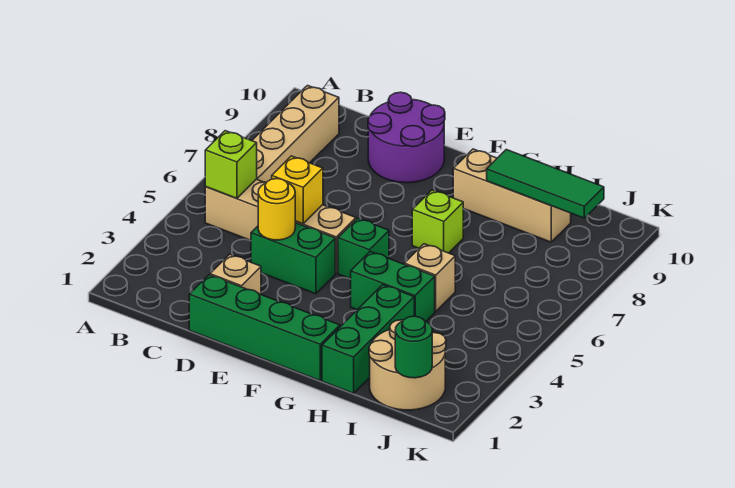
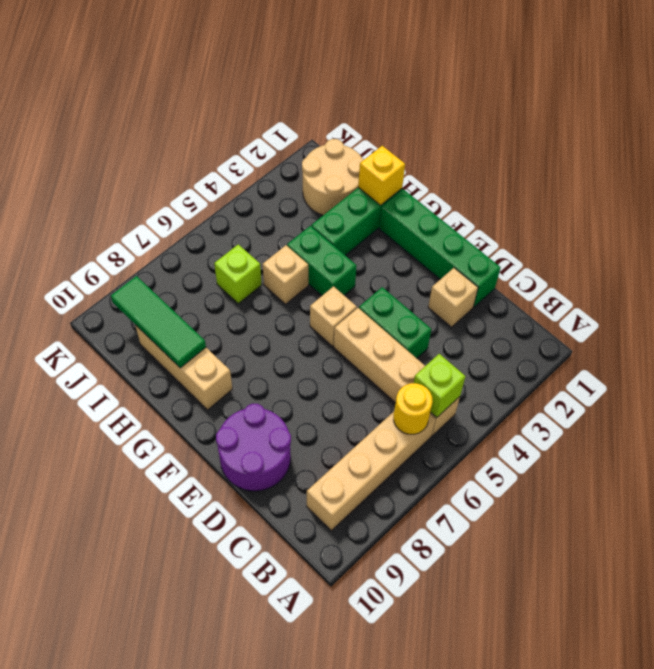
yellow round brick D4 level 2 -> yellow round brick B6 level 2
yellow brick D5 level 2 -> yellow brick H1 level 2
green brick F5 level 1 -> tan brick F5 level 1
lime brick G7 level 1 -> lime brick I6 level 1
green round brick J1 level 2 -> none

